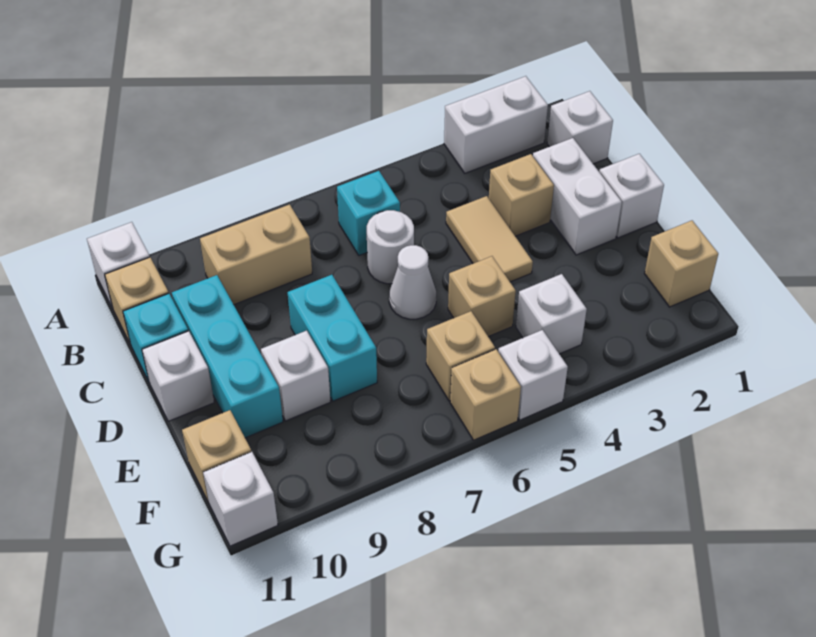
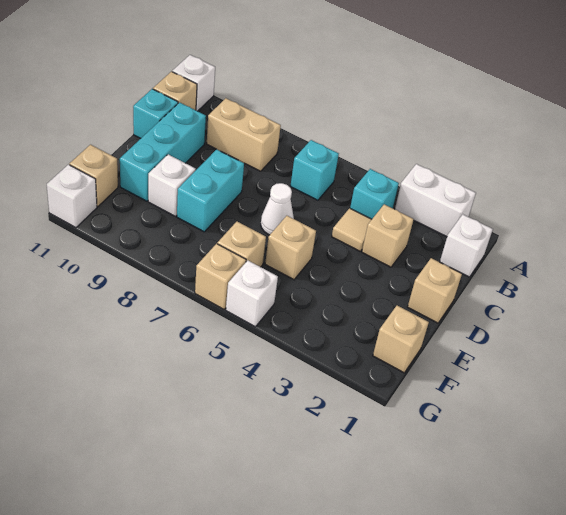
none -> cyan brick B4 level 1
white brick C2:D2 level 1 -> none
tan tile C4:D4 level 1 -> tan tile C4 level 1
white round brick C6 level 1 -> none
white brick D1 level 1 -> tan brick D1 level 1
white brick D11 level 1 -> none
white brick F4 level 1 -> none

